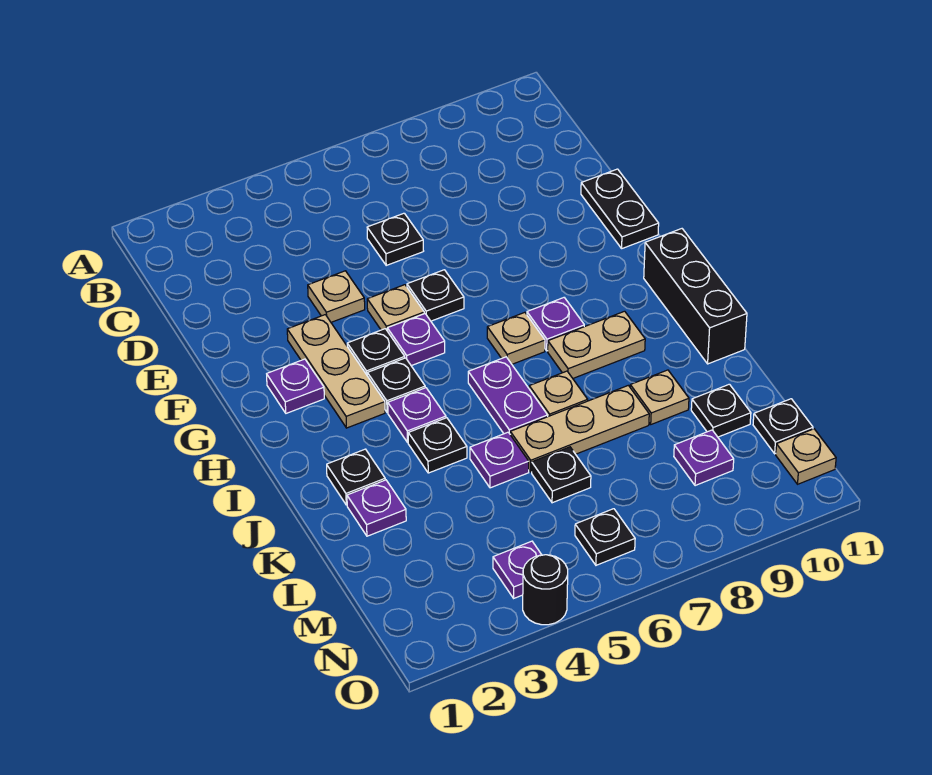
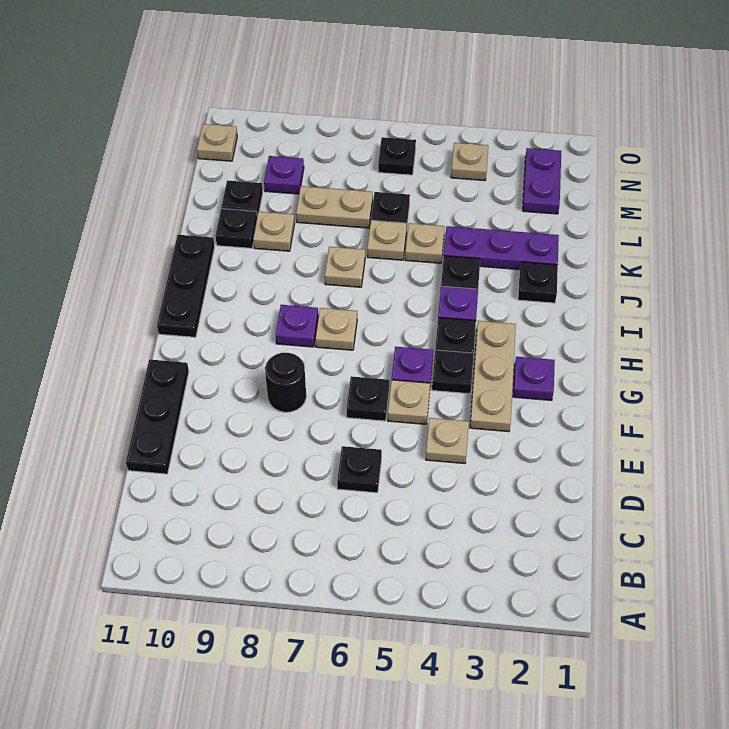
black plate E11:F11 level 1 -> black plate D11:F11 level 1
black brick H11:J11 level 1 -> black plate H11:J11 level 1
purple plate I6:J6 level 1 -> purple plate M2:N2 level 1
tan plate I8:I9 level 1 -> tan plate L7:L8 level 1
purple plate K2 level 1 -> purple plate K2:K4 level 1
purple plate K5 level 1 -> tan plate K5 level 1
tan plate K6:K8 level 1 -> tan plate K6 level 1
black plate M11 level 1 -> black plate K10 level 1
purple plate N4 level 1 -> tan plate N4 level 1
black round brick O4 level 1 -> black round brick F8 level 1

